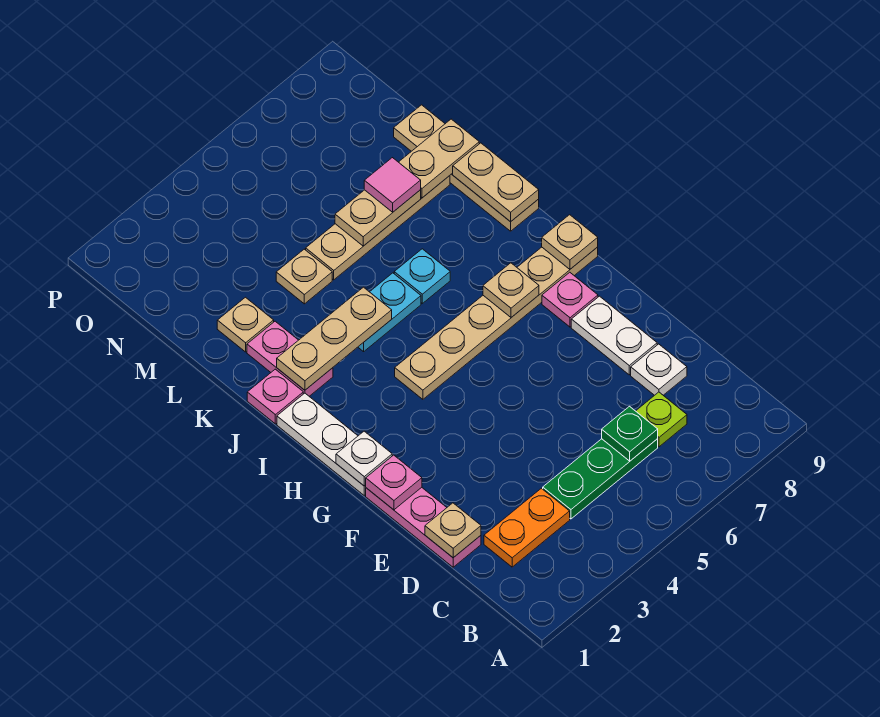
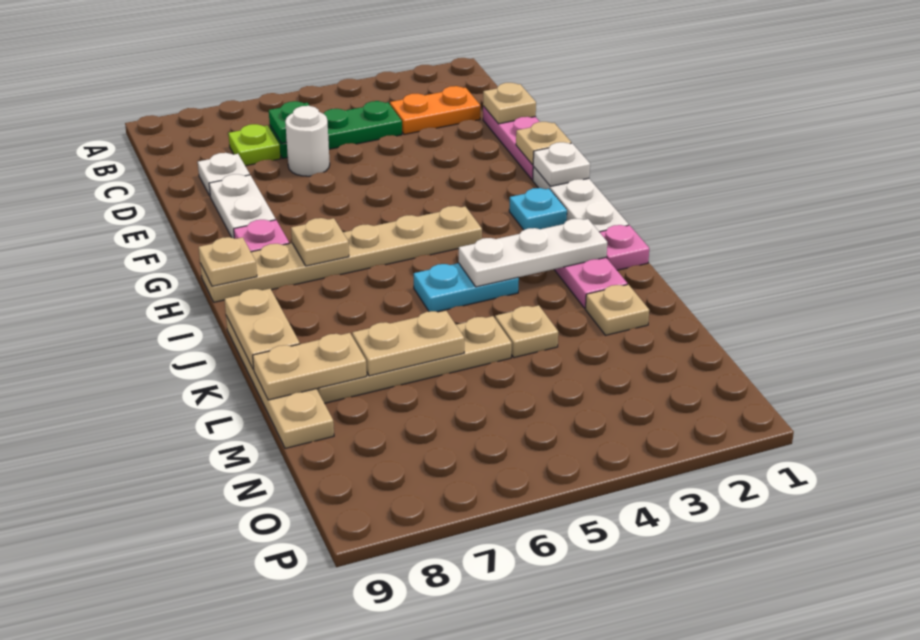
none -> white round brick D6 level 1
pink plate F1 level 2 -> tan plate F1 level 2
tan plate J2:J4 level 2 -> white plate J2:J4 level 2
cyan plate J6 level 1 -> cyan plate H2 level 1
pink tile L7 level 3 -> none

